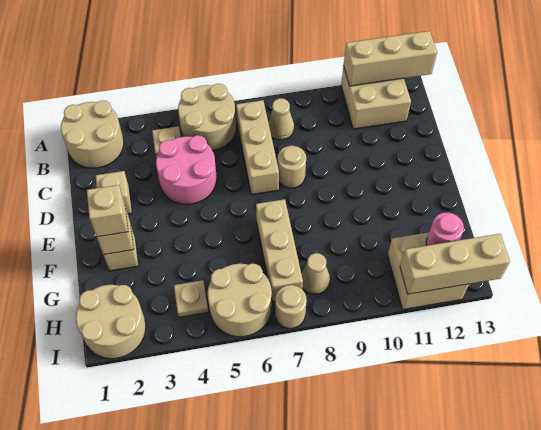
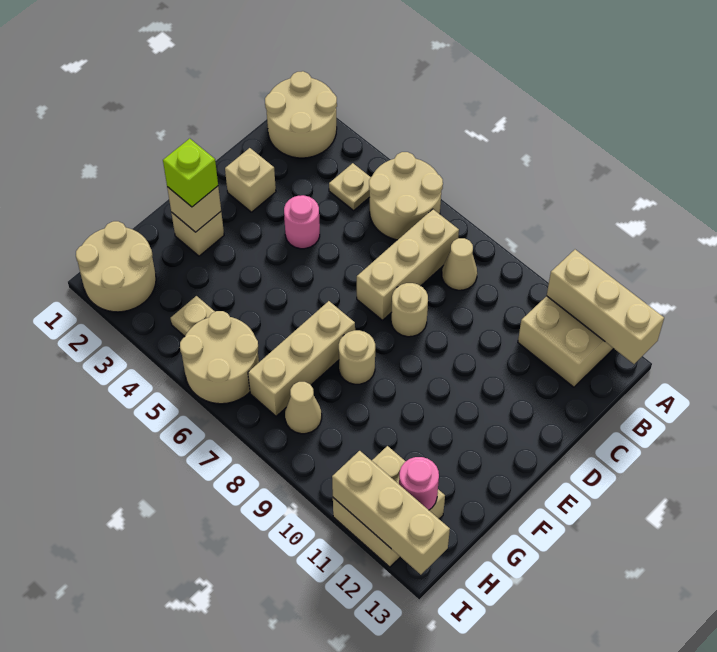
pink round brick C4:D5 level 1 -> pink round brick D4 level 1
tan brick F2 level 3 -> lime brick F2 level 3
tan round brick I7 level 1 -> tan round brick F8 level 1

